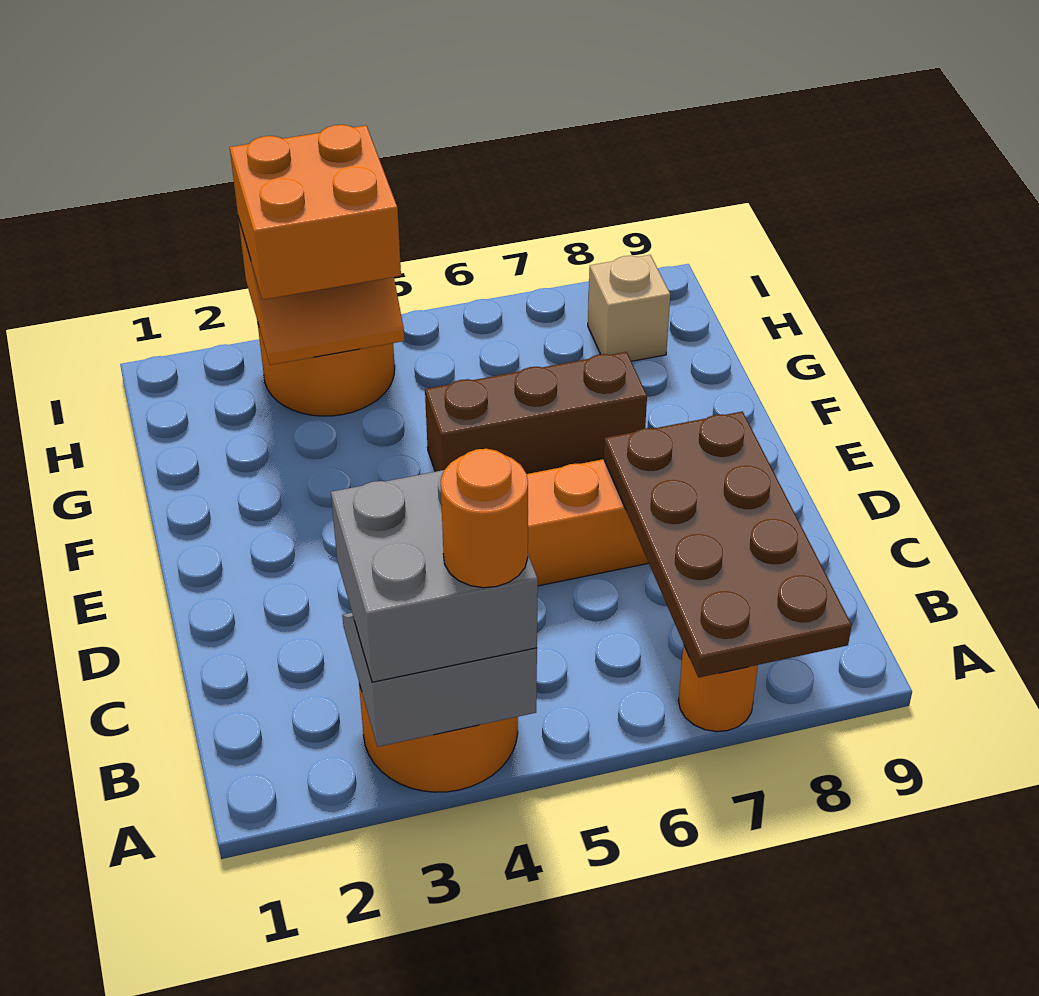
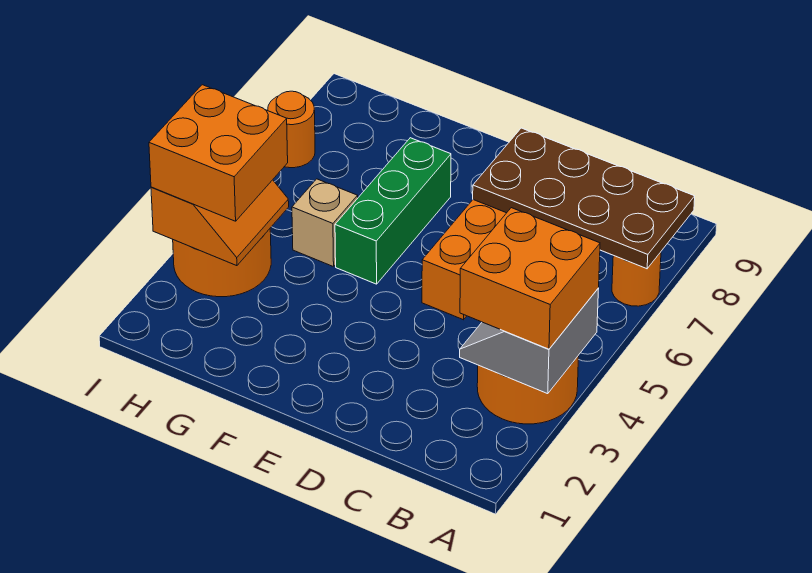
grey brick A3:B4 level 3 -> orange brick A3:B4 level 3
orange round brick A4 level 4 -> orange round brick I7 level 1
brown brick F5:F7 level 1 -> green brick F5:F7 level 1
tan brick H8 level 1 -> tan brick G5 level 1

